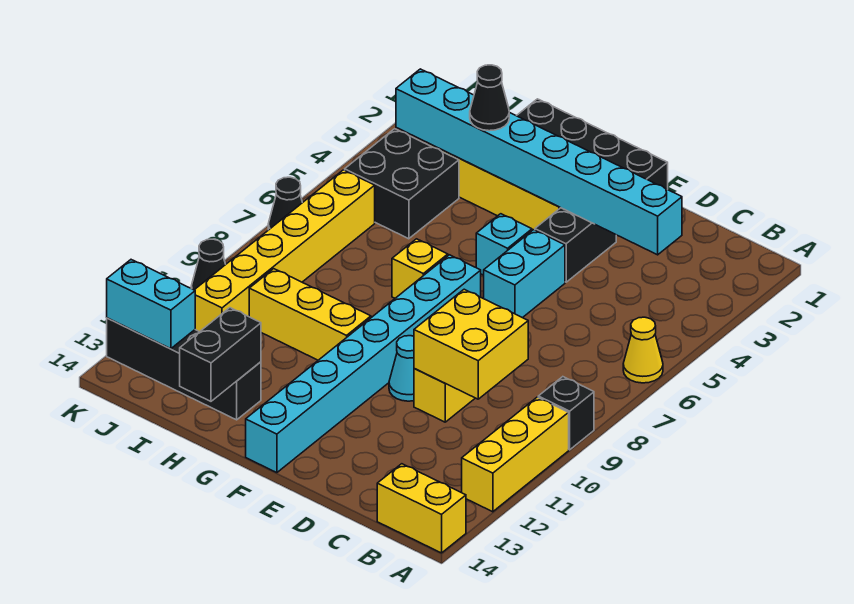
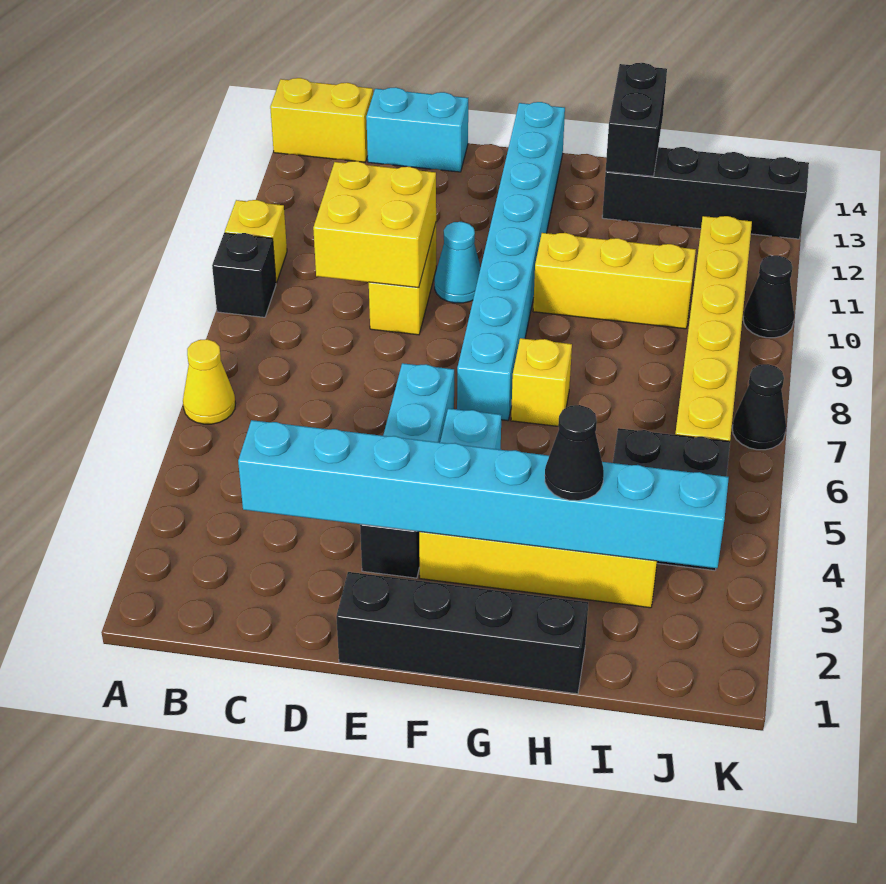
yellow brick A10:A12 level 1 -> yellow brick A10 level 1
cyan brick J13:K13 level 2 -> cyan brick C14:D14 level 1

